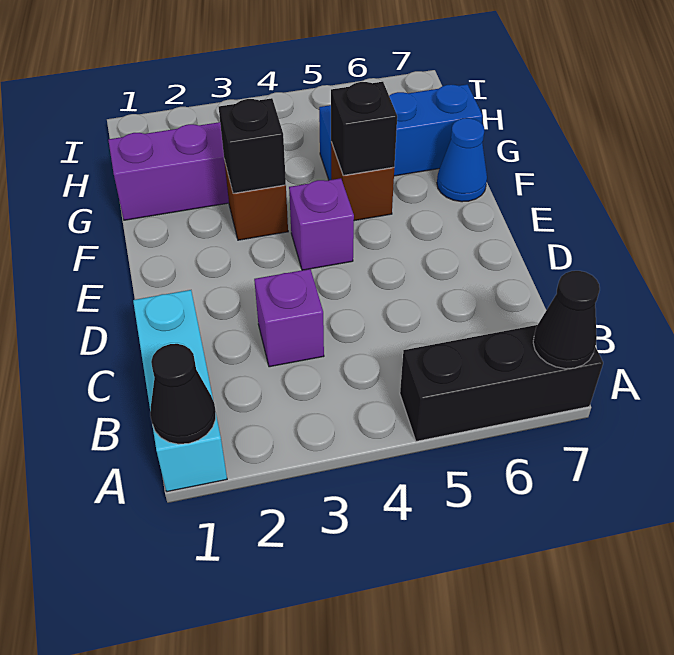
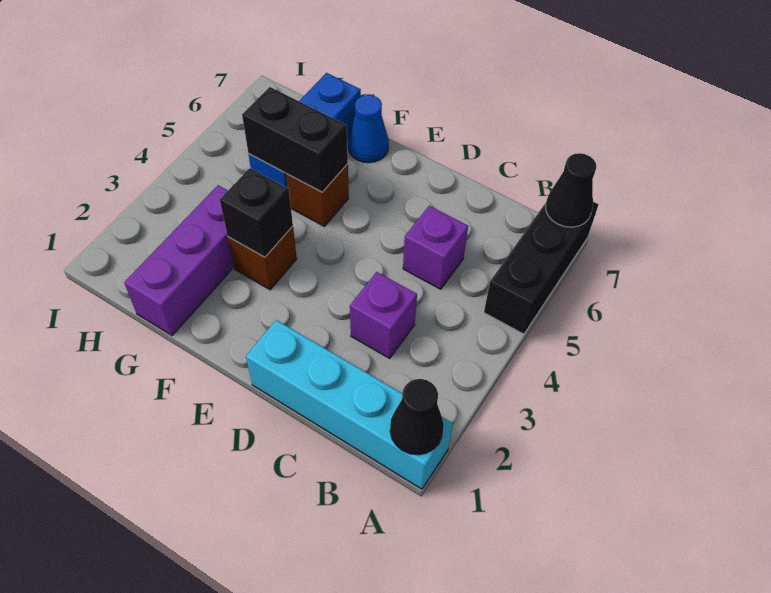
cyan brick A1:C1 level 1 -> cyan brick A1:D1 level 1
purple brick E4 level 1 -> purple brick C5 level 1
black brick F5 level 2 -> black brick F5:G5 level 2

